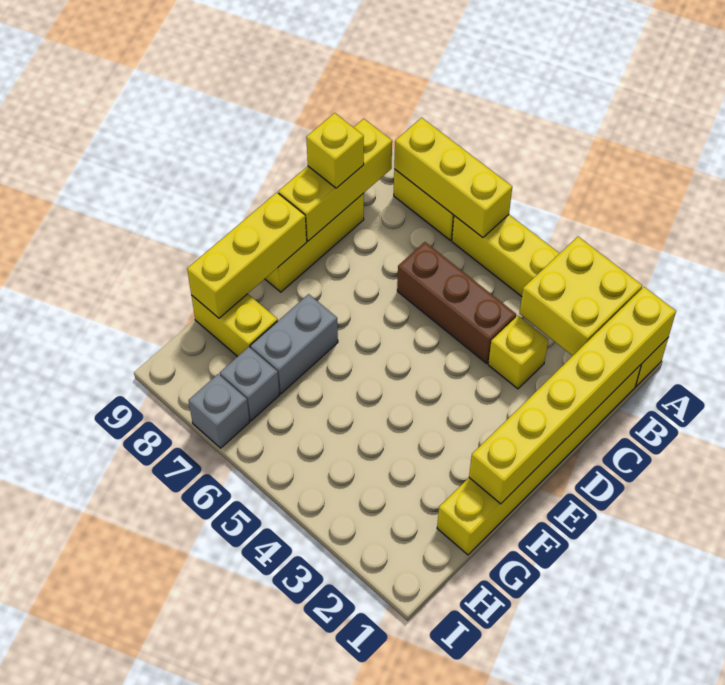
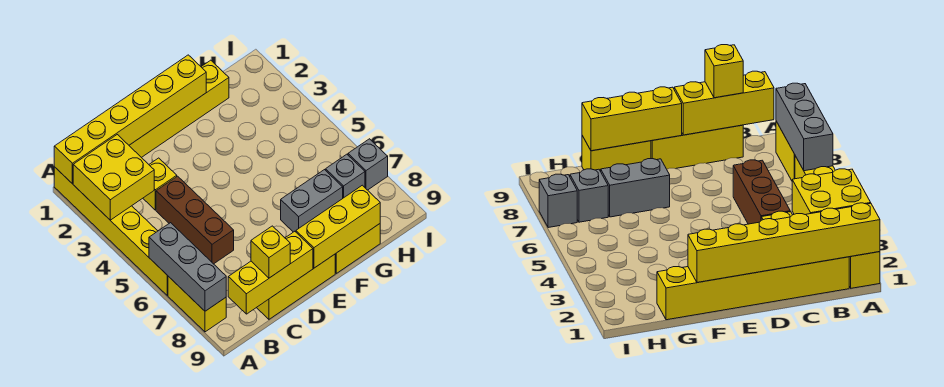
yellow brick A6:A8 level 2 -> grey brick A6:A8 level 2
yellow brick G8:G9 level 1 -> yellow brick F9:G9 level 1

